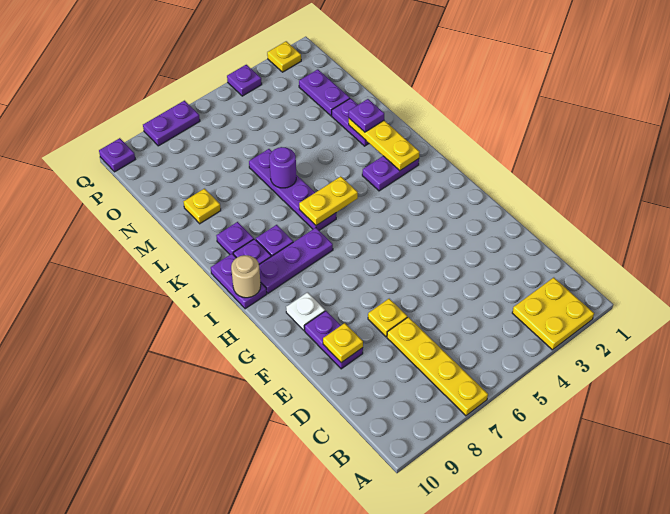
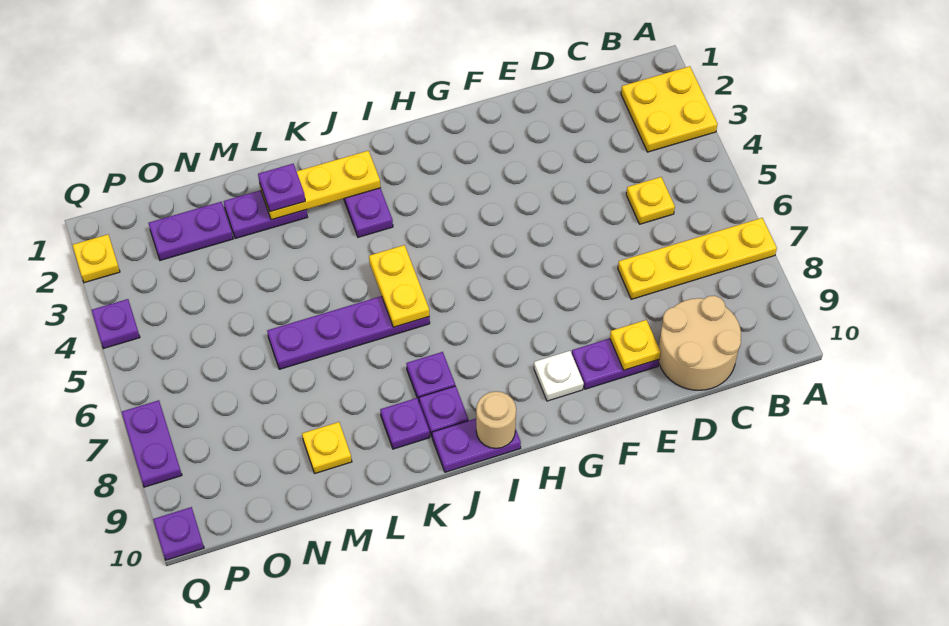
none -> tan round brick C9:D10 level 1
yellow plate E7 level 1 -> yellow plate C5 level 1
purple plate I7:I9 level 1 -> none
purple round brick L6 level 2 -> none

